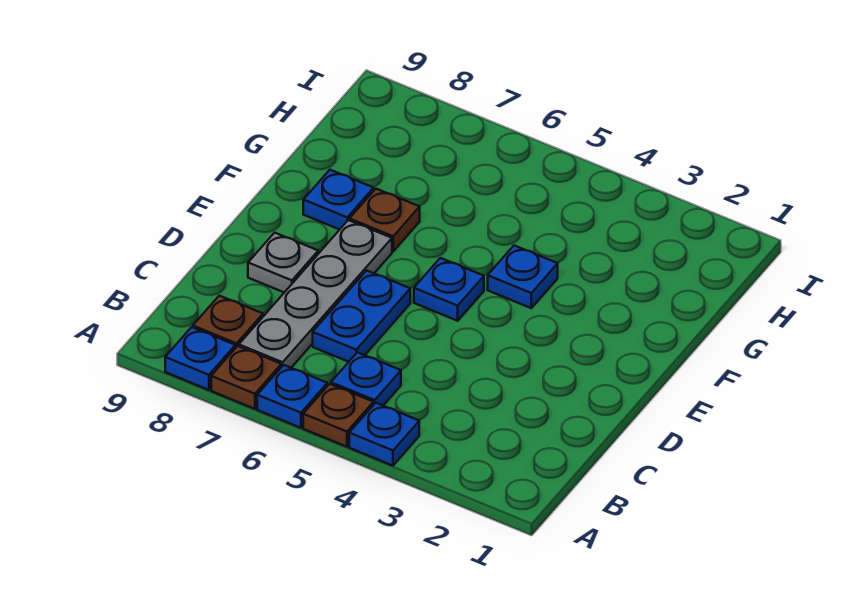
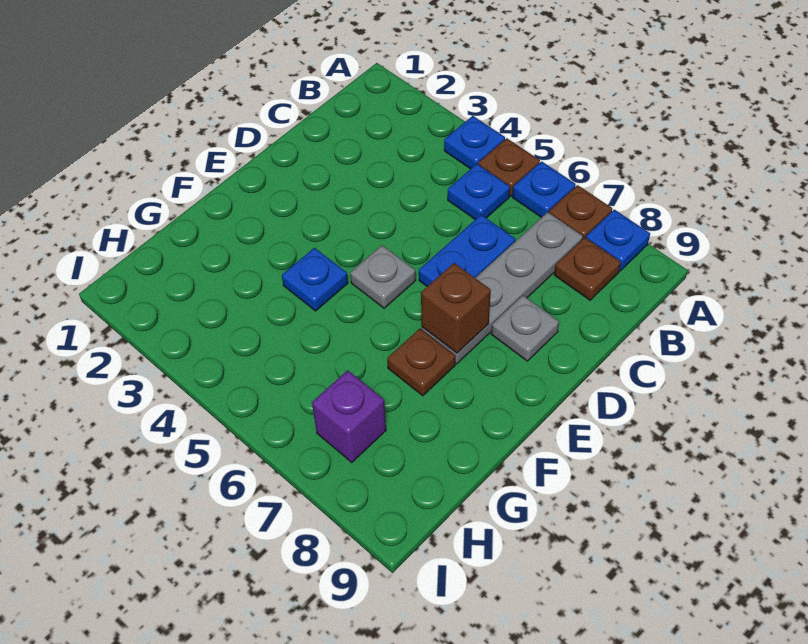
blue plate E5 level 1 -> grey plate E5 level 1
none -> brown brick E7 level 2
blue plate F8 level 1 -> none
none -> purple brick H7 level 1

